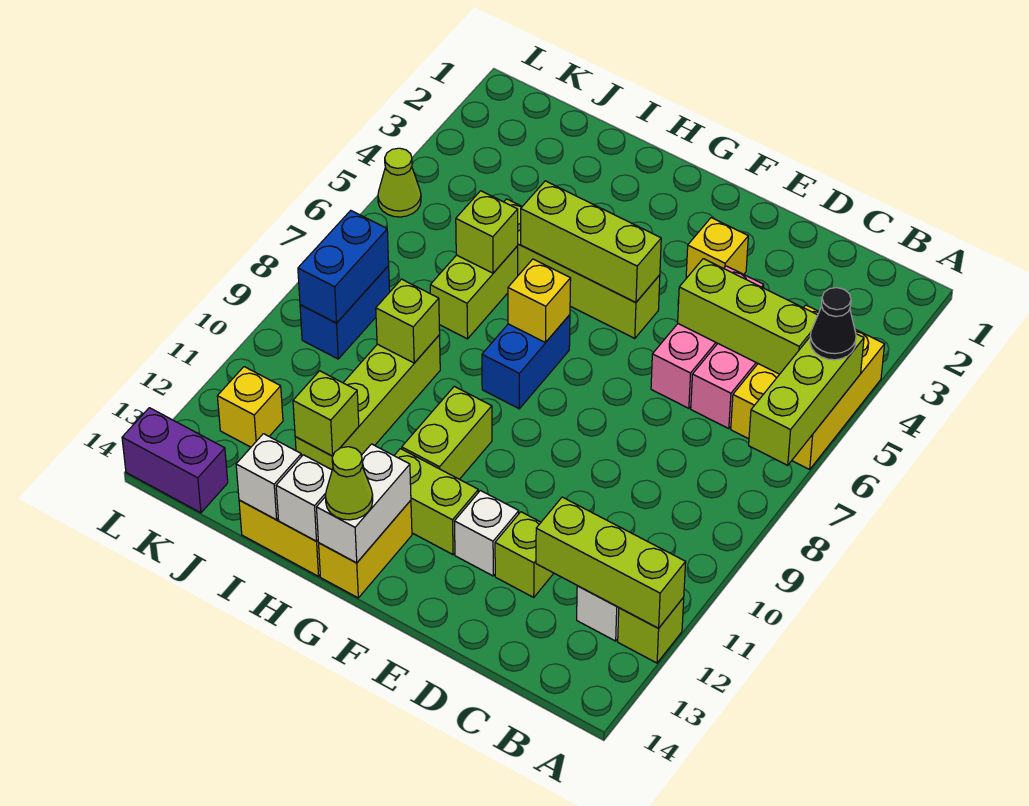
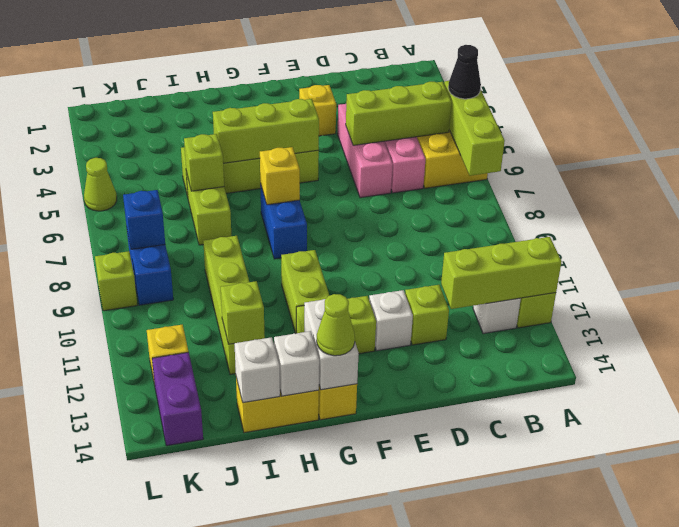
lime brick I9 level 2 -> lime brick L9 level 1
blue brick K8:K9 level 2 -> blue brick K8 level 2
purple brick K14:L14 level 1 -> purple brick K13:K14 level 1

